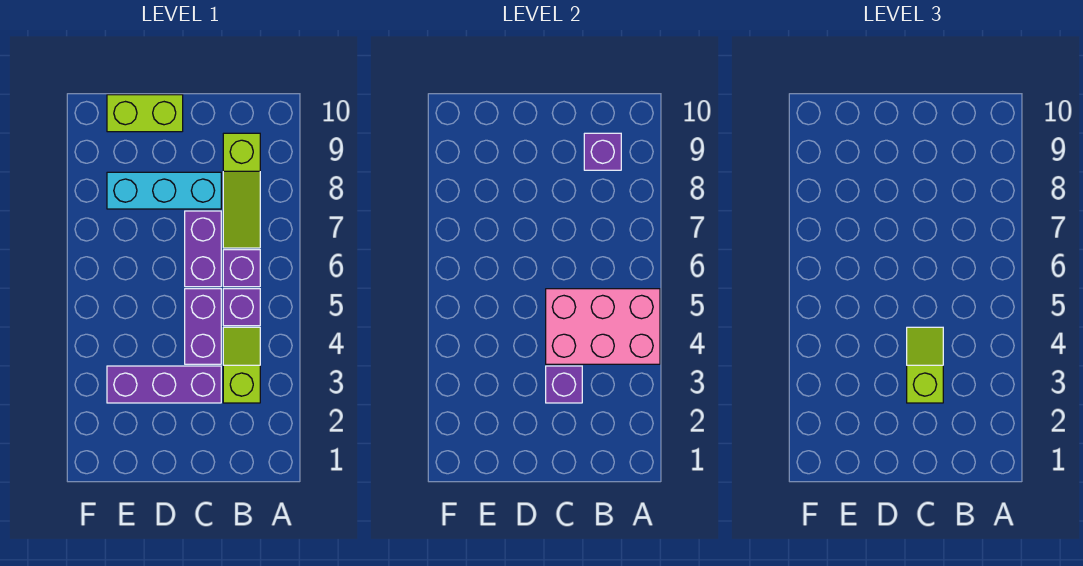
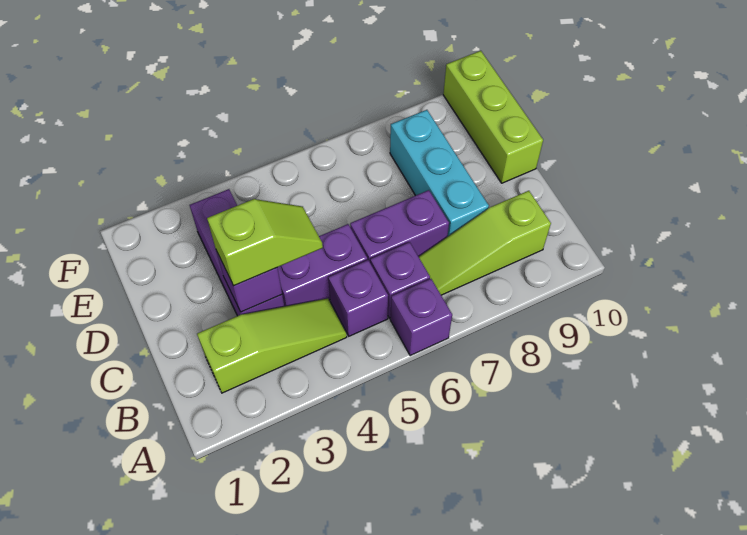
pink brick A4:C5 level 2 -> none
lime slope B3:B4 level 1 top 3 -> lime slope B2:B4 level 1 top 2
purple brick B9 level 2 -> purple brick A6 level 1
lime brick D10:E10 level 1 -> lime brick D10:F10 level 1

